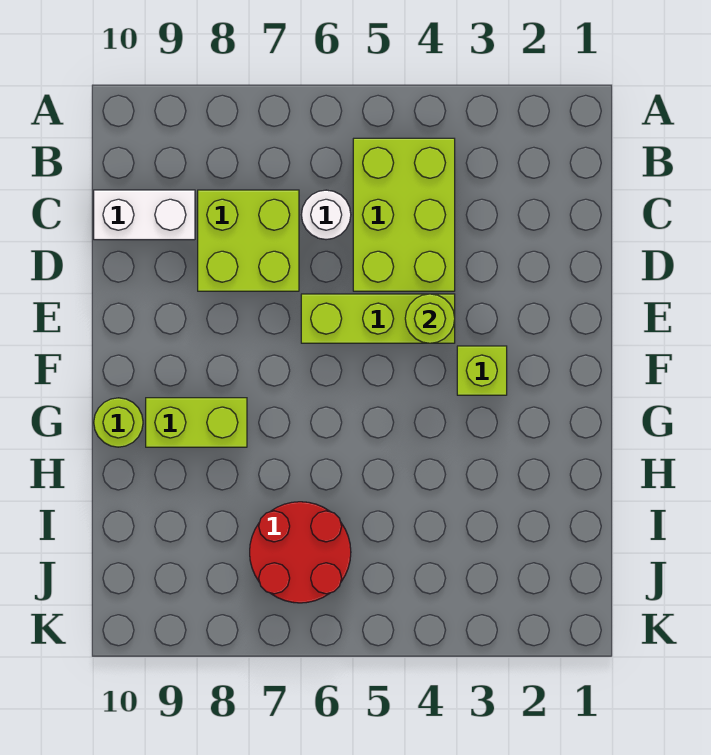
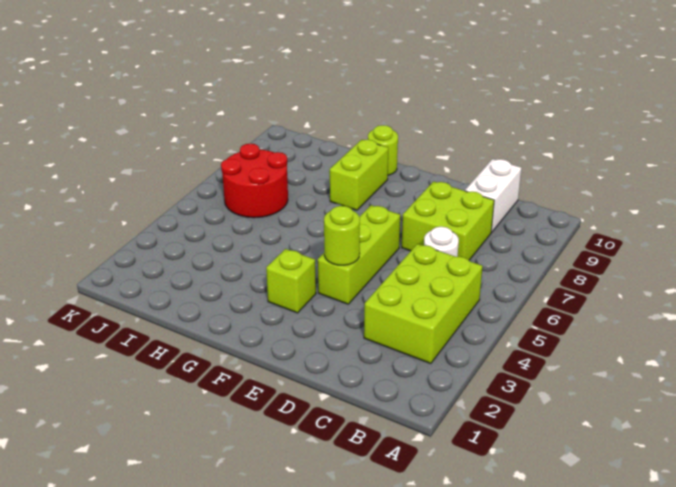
lime brick B4:D5 level 1 -> lime brick B3:C5 level 1

